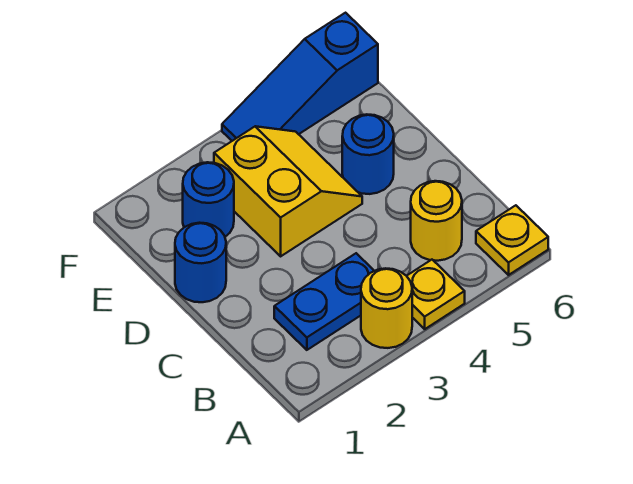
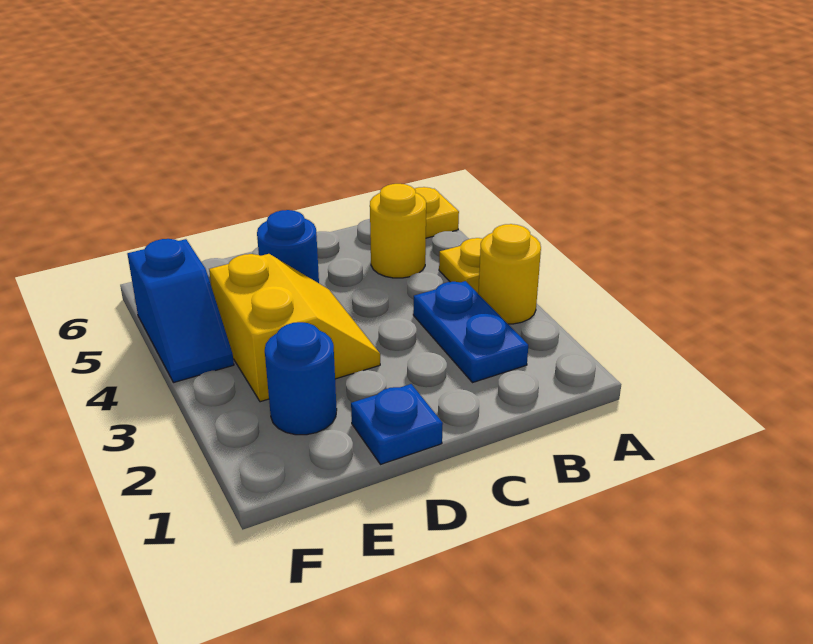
blue round brick D1 level 1 -> blue plate D1 level 1
yellow slope D3:E4 level 1 top 3 -> yellow slope D3:E4 level 1 top E
blue slope F4:F6 level 1 top 6 -> blue slope F4:F5 level 1 top 5

